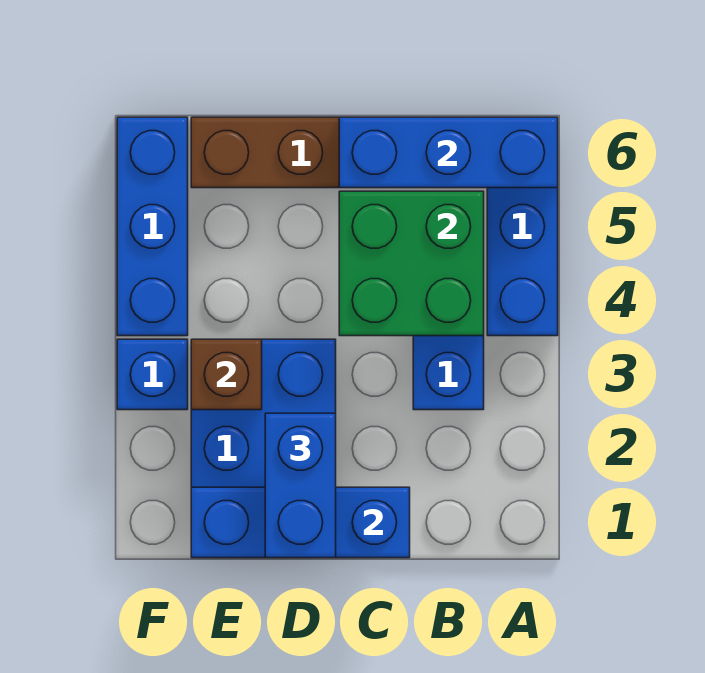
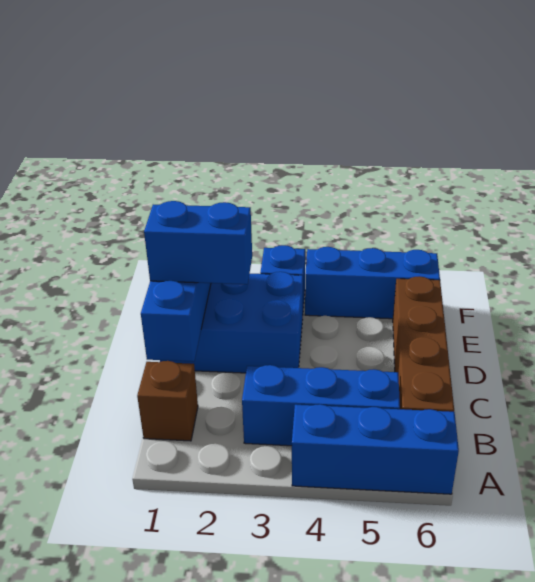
blue brick A6:C6 level 2 -> none
green brick B4:C5 level 2 -> none
brown brick E3 level 2 -> brown brick B1 level 1

